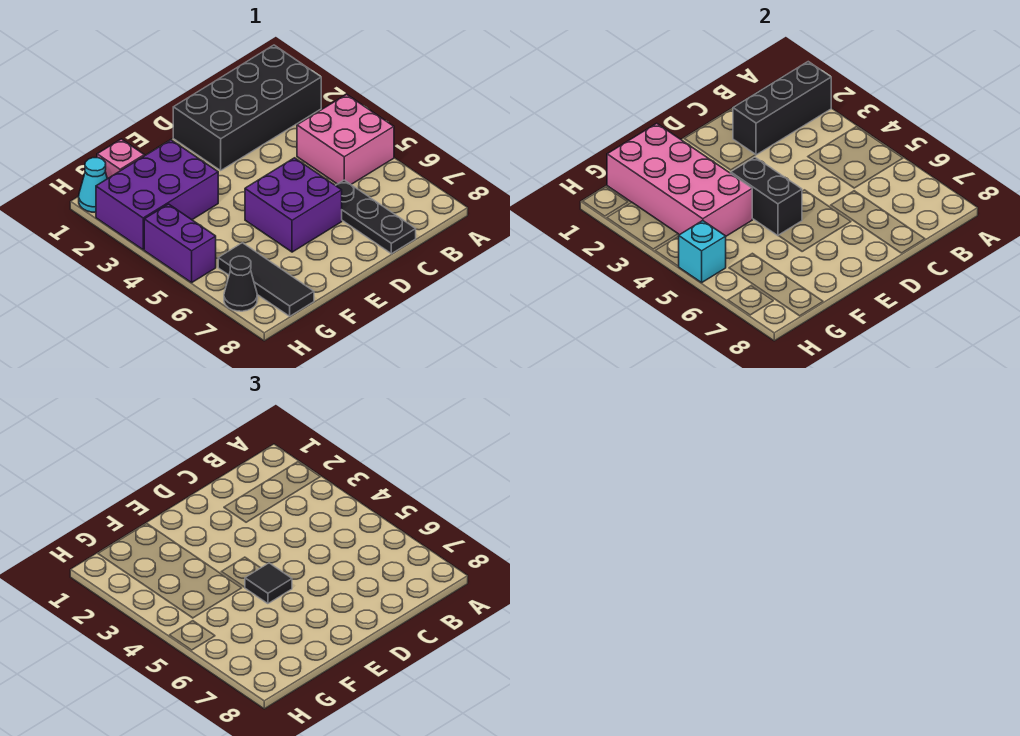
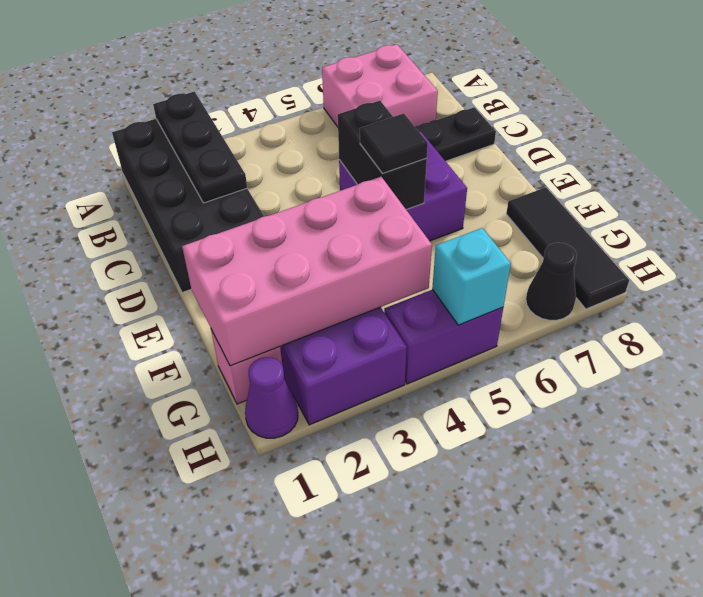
black brick A2:C2 level 2 -> black plate A2:C2 level 2
pink brick A4:B5 level 1 -> pink brick A6:B7 level 1
black brick E4:E5 level 2 -> black brick D5:E5 level 2
black tile G6:G8 level 1 -> black tile F8:H8 level 1
cyan cone H1 level 1 -> purple cone H1 level 1

